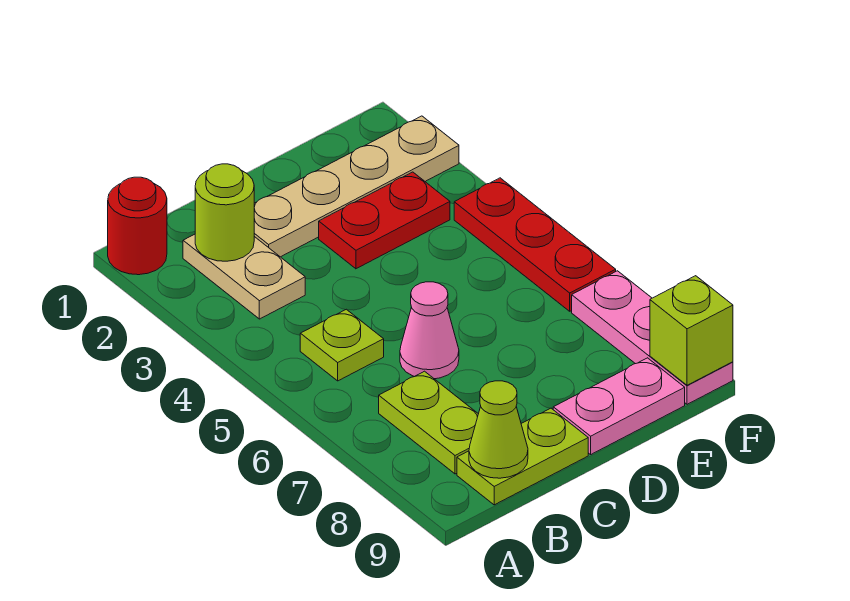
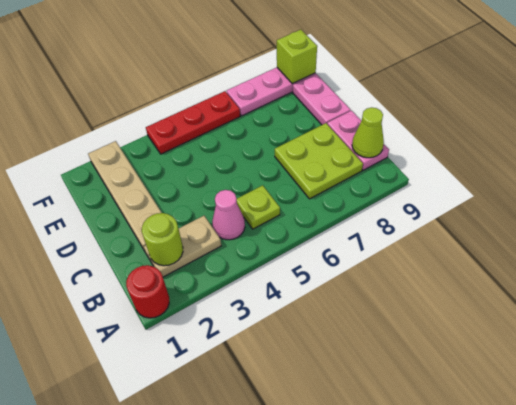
lime plate B7:B8 level 1 -> lime plate B7:C8 level 1
lime plate B9:C9 level 1 -> pink plate B9:C9 level 1
pink cone C6 level 1 -> pink cone B4 level 1
red plate D3:E3 level 1 -> none

